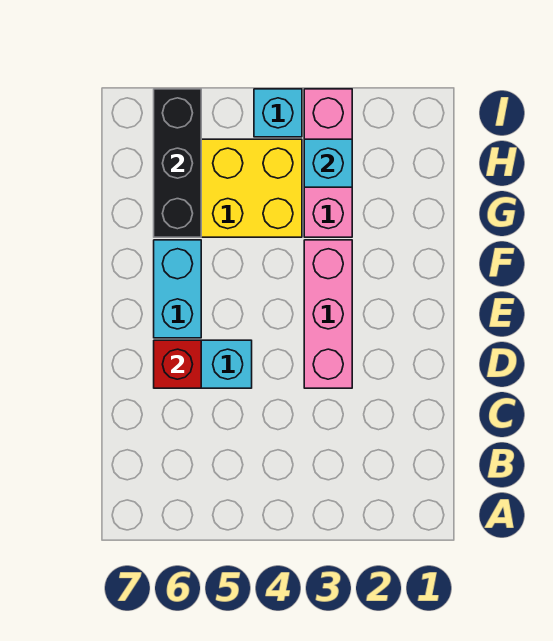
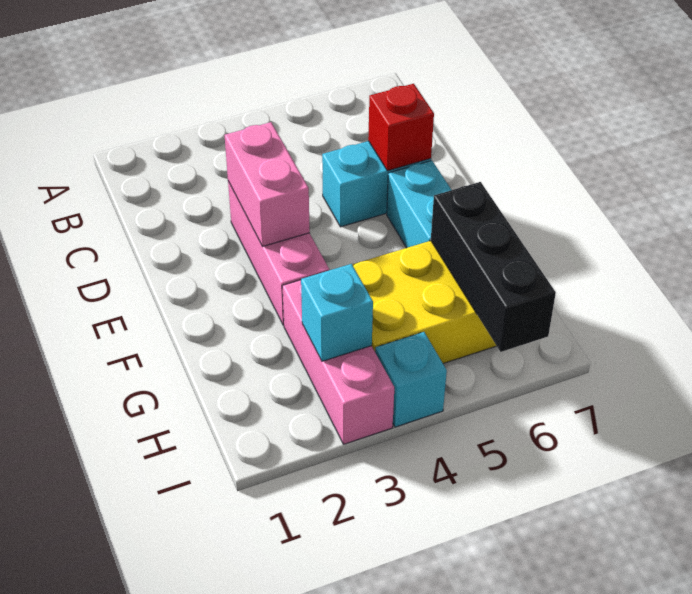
none -> pink brick D3:E3 level 2

